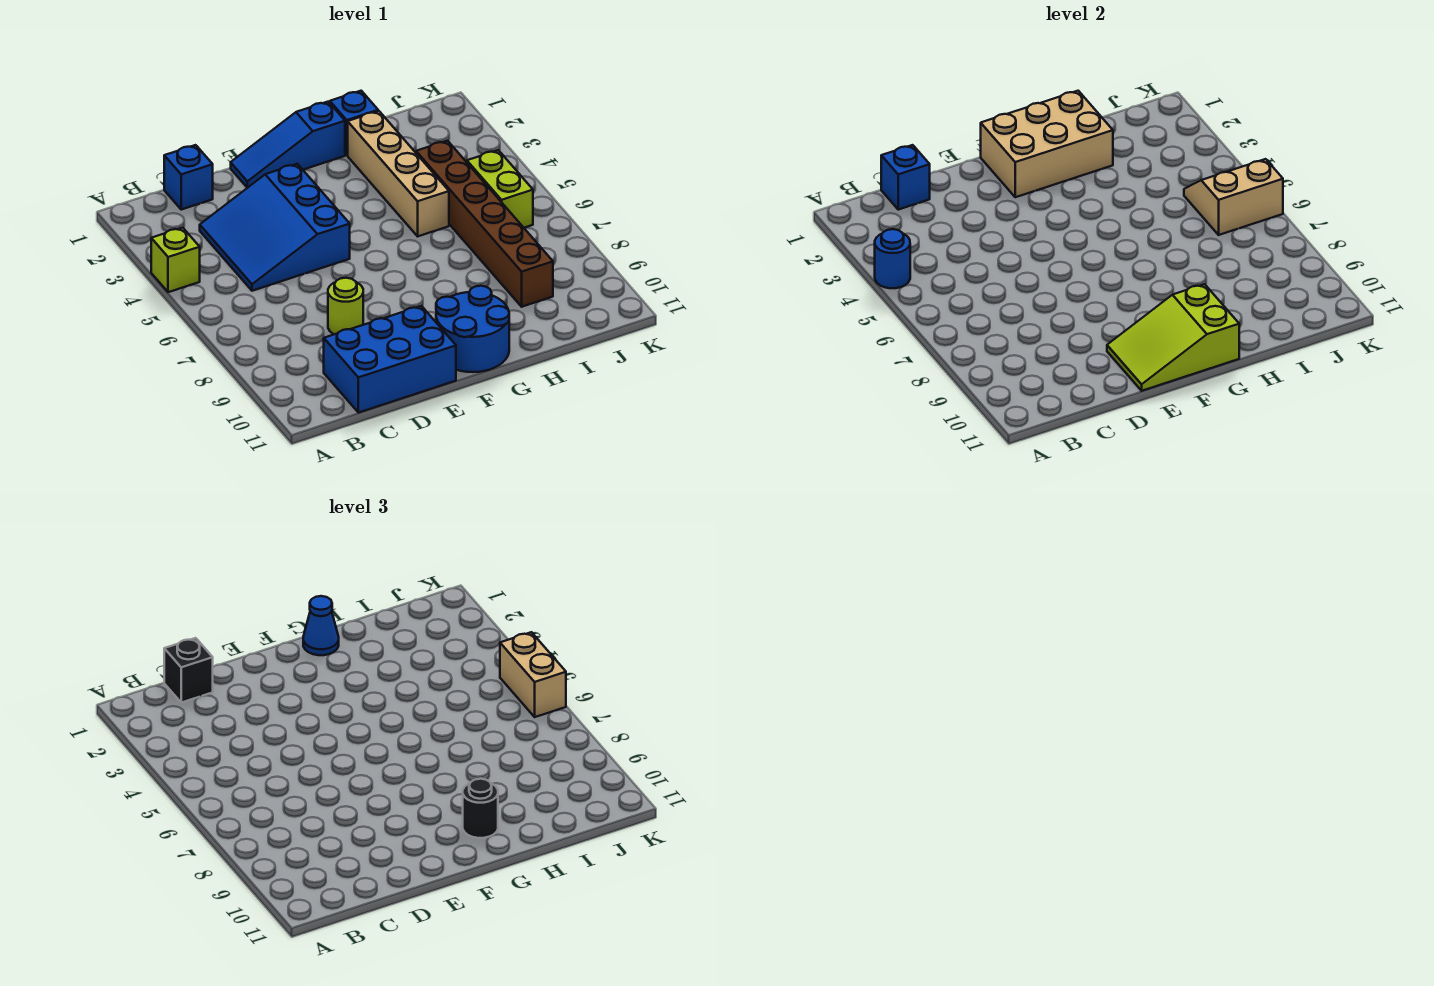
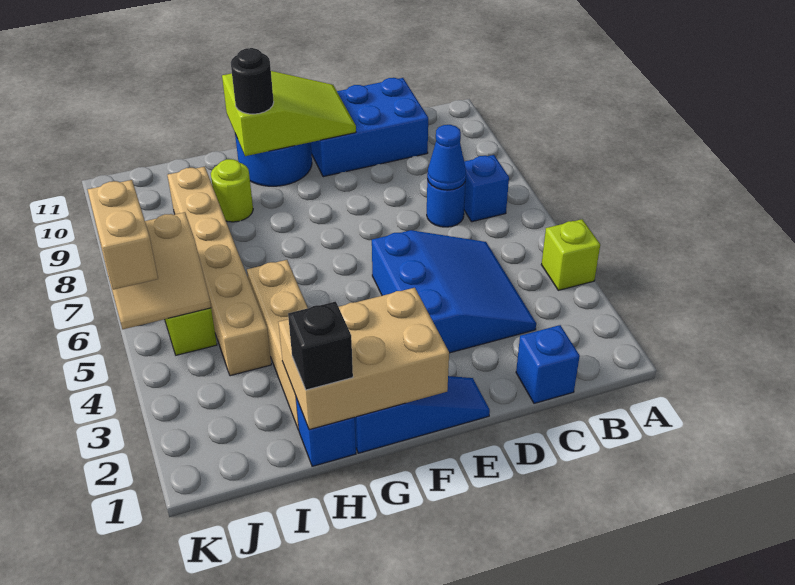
blue round brick A4 level 2 -> blue round brick C7 level 1
blue brick C1 level 2 -> blue brick B7 level 1
black brick C1 level 3 -> black brick H1 level 3
lime round brick D8 level 1 -> lime round brick H9 level 1
blue cone G1 level 3 -> blue cone C7 level 2
brown brick I4:I9 level 1 -> tan brick I4:I9 level 1

